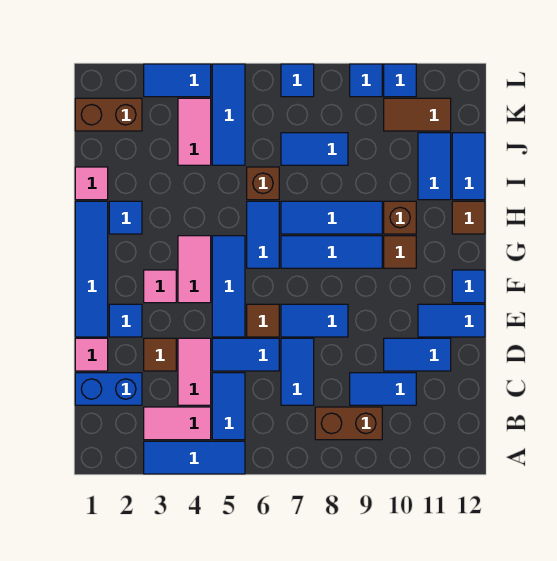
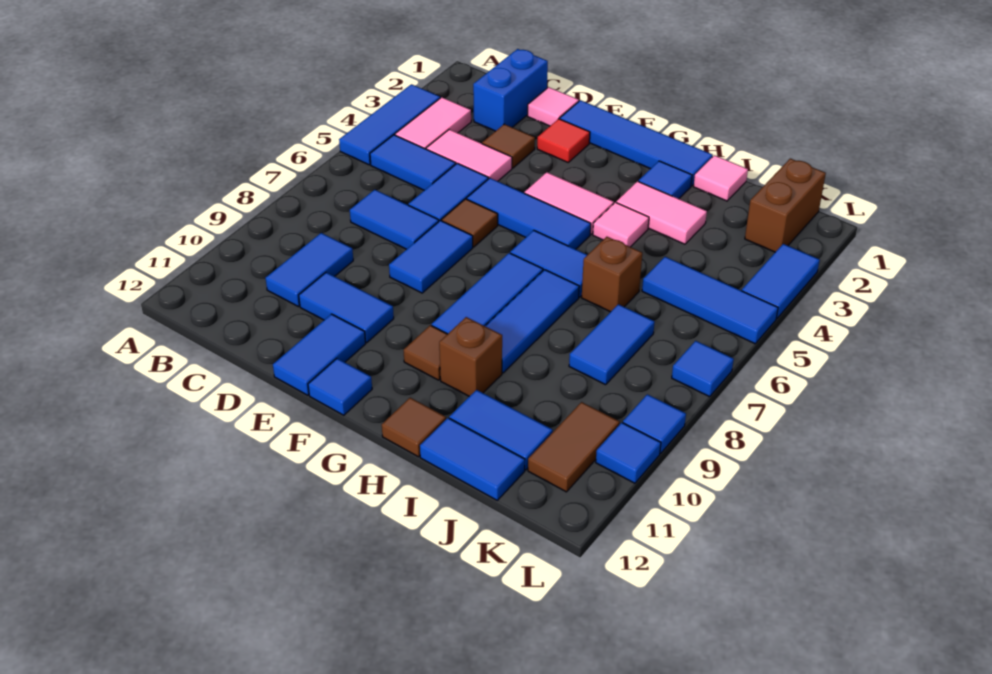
brown brick B8:B9 level 1 -> none
blue tile D10:D11 level 1 -> blue tile D10:E10 level 1
blue tile E2 level 1 -> red tile E2 level 1
pink tile F3 level 1 -> pink tile H4 level 1
pink tile J4:K4 level 1 -> pink tile H3:I3 level 1

